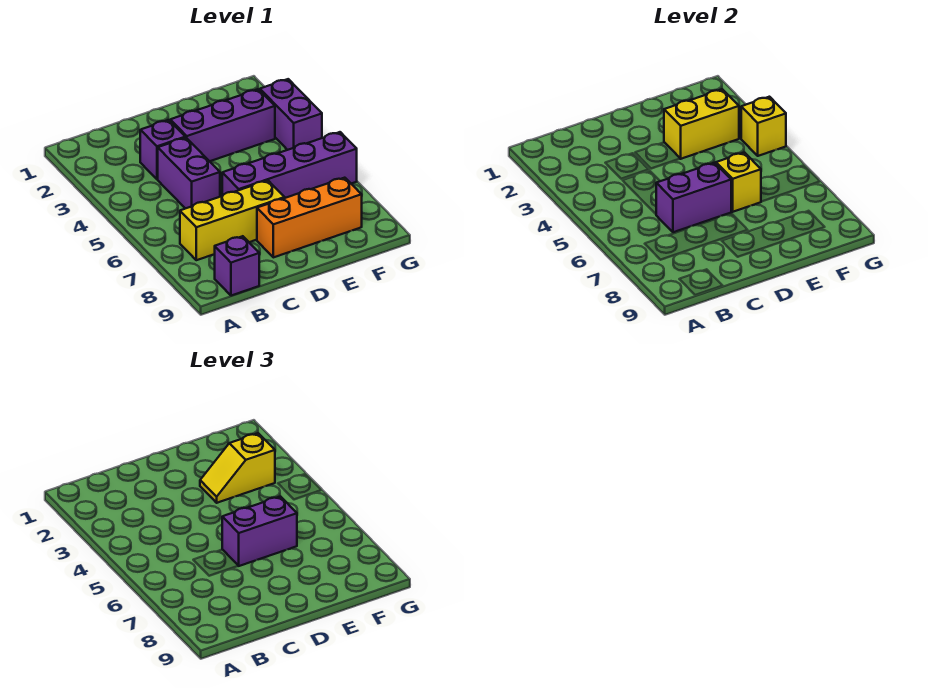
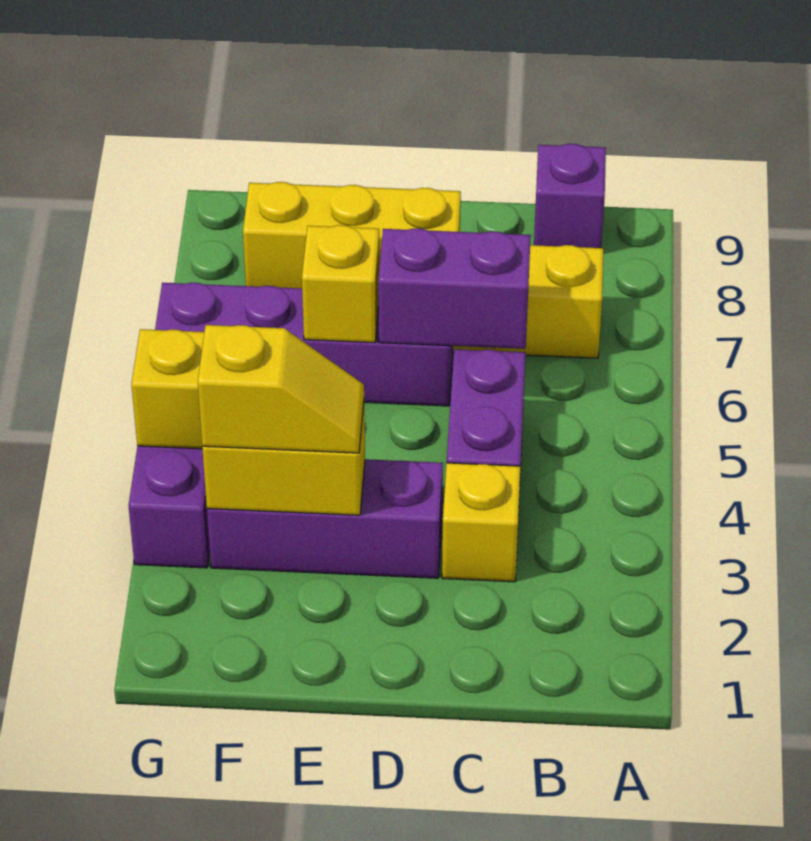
purple brick C3 level 1 -> yellow brick C3 level 1
purple brick D6:E6 level 3 -> none
orange brick D8:F8 level 1 -> yellow brick D8:F8 level 1

